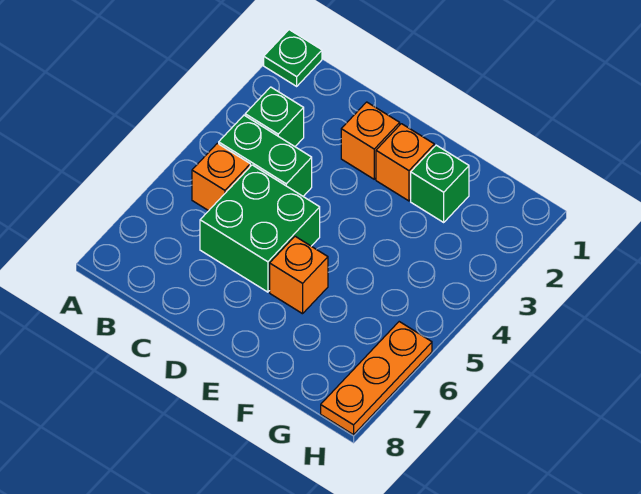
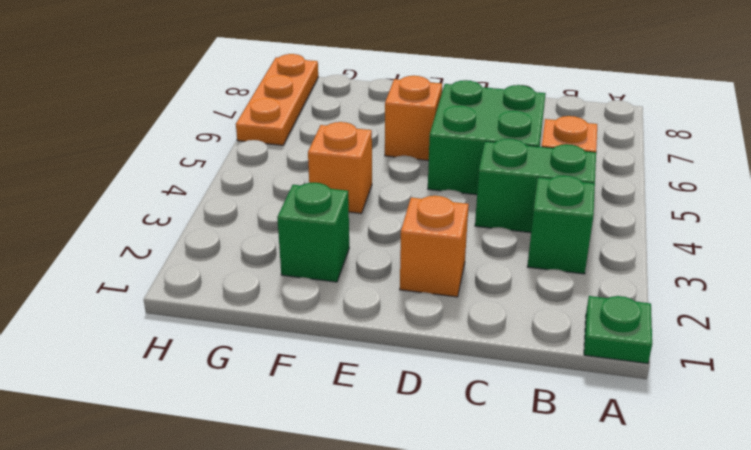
orange brick E2 level 1 -> orange brick F4 level 1

